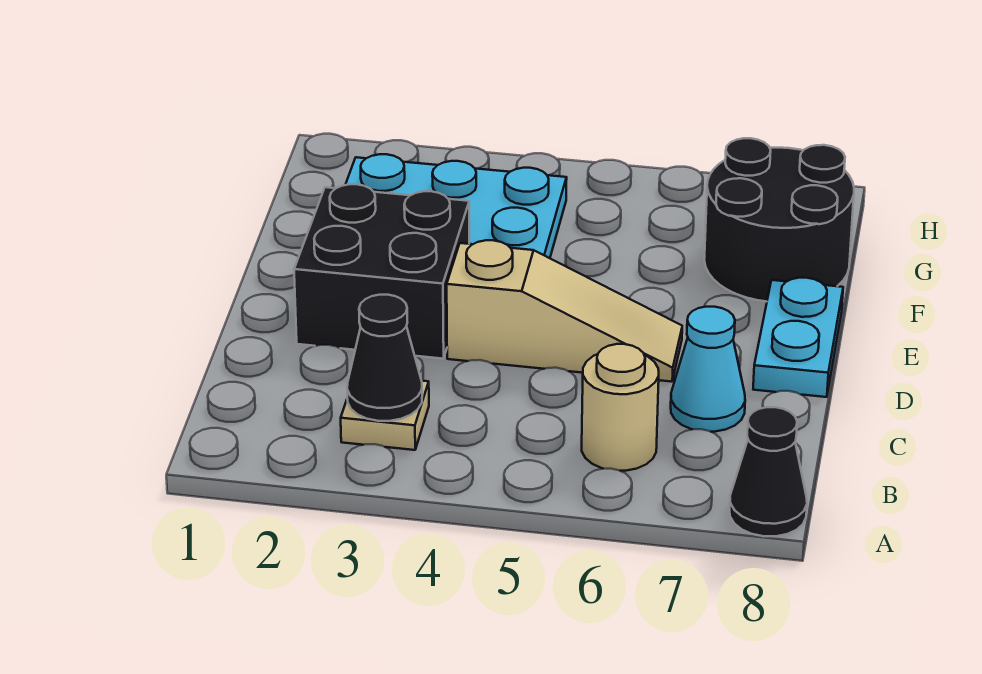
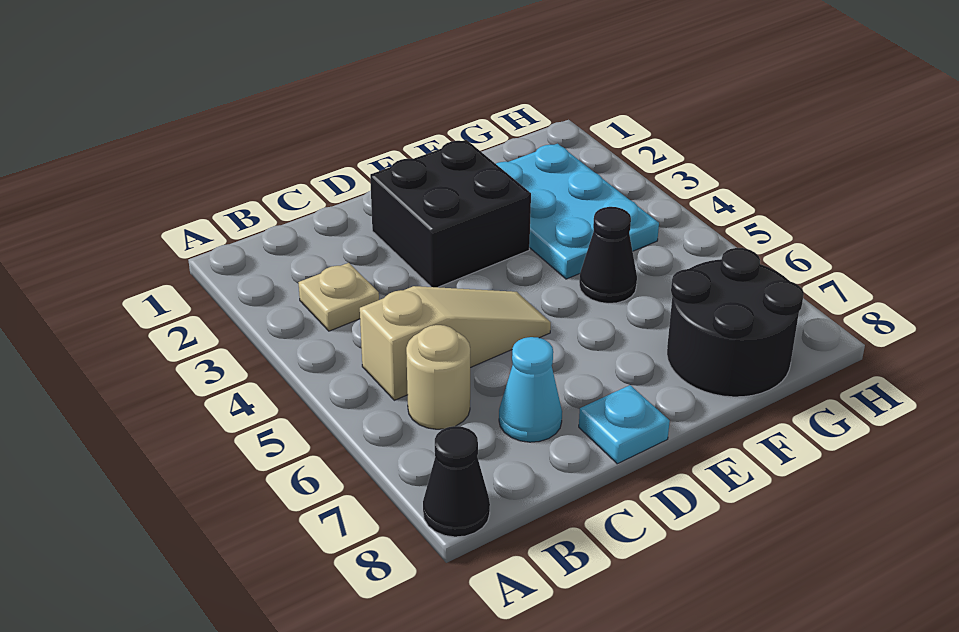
black cone B3 level 2 -> black cone F5 level 1
tan slope D4:D6 level 1 top 4 -> tan slope B5:D5 level 1 top B
cyan plate D8:E8 level 1 -> cyan plate D8 level 1

